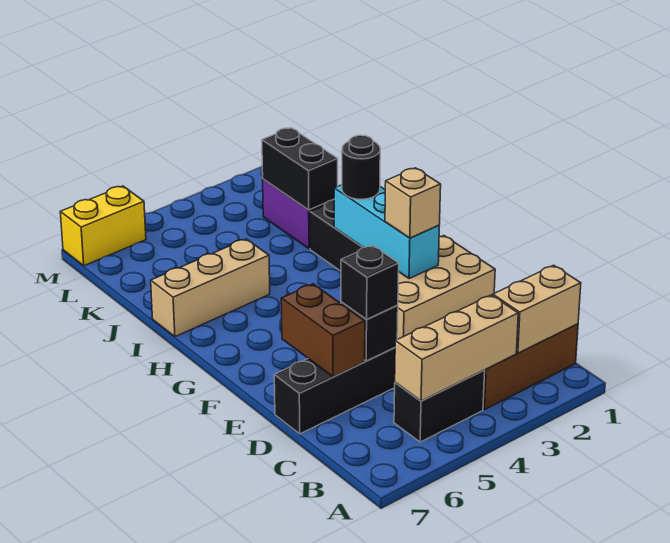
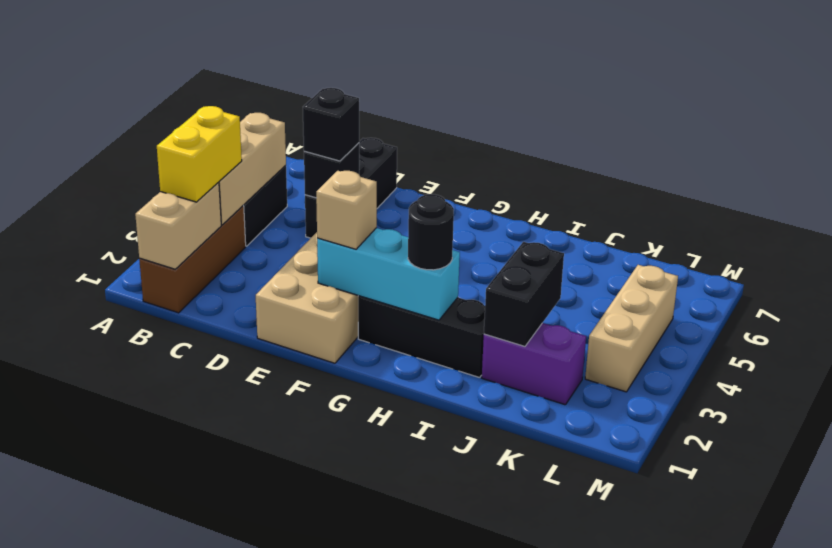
brown brick D6:E6 level 2 -> none
tan brick I5:I7 level 1 -> tan brick L3:L5 level 1
black brick J2:K2 level 2 -> black brick J2:J3 level 2
yellow brick M6:M7 level 1 -> yellow brick B2:B3 level 3

